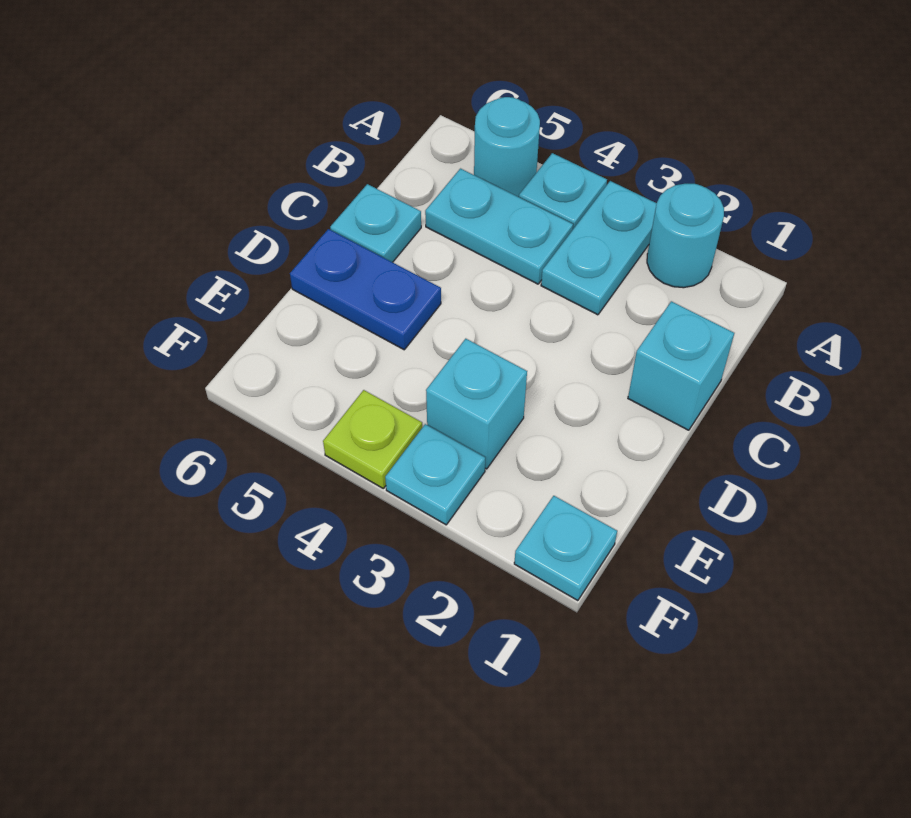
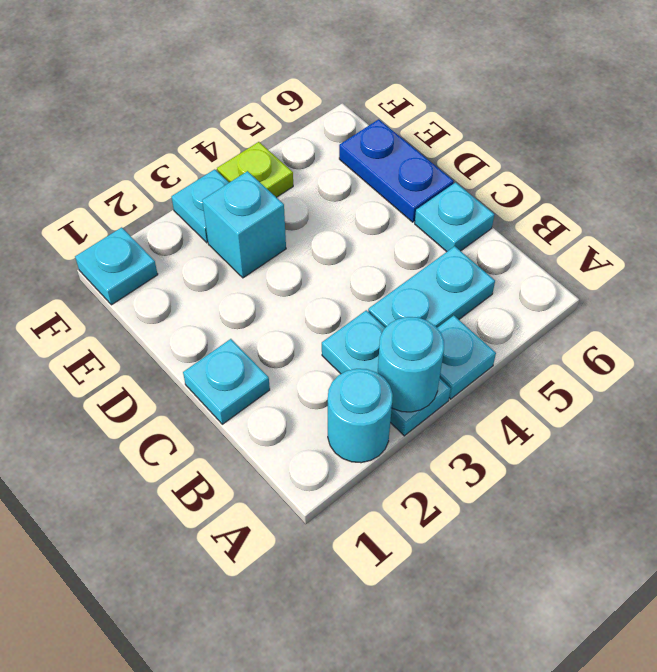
cyan round brick A5 level 1 -> cyan round brick A3 level 2
cyan brick C1 level 1 -> cyan plate C1 level 1
blue plate D5:D6 level 1 -> blue plate D6:E6 level 1

